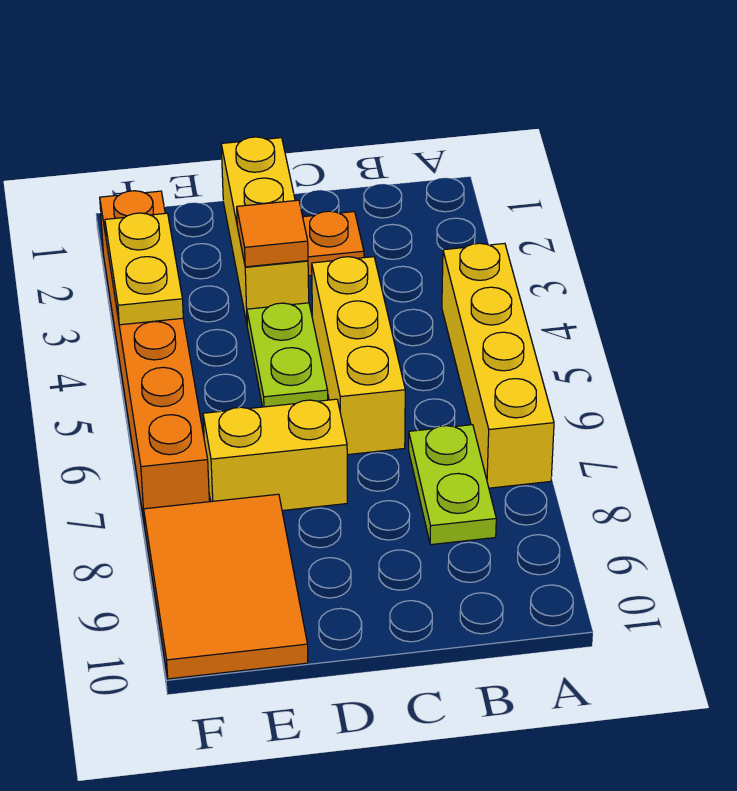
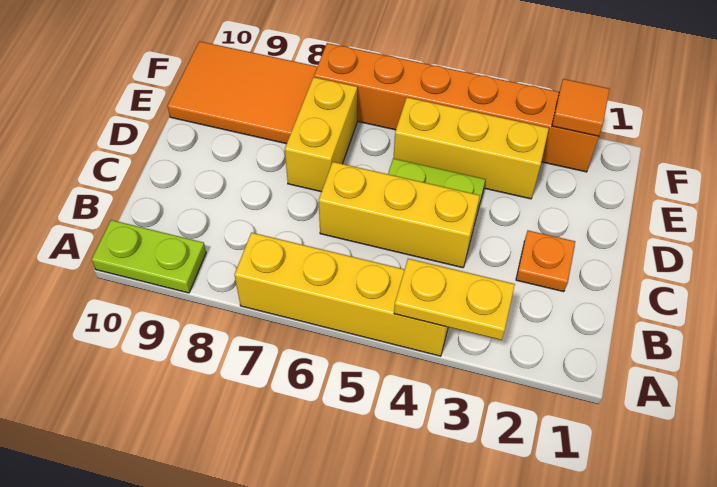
lime plate B7:B8 level 1 -> lime plate A9:A10 level 1
yellow brick D1:D3 level 1 -> yellow brick E3:E5 level 1
orange tile D3 level 2 -> orange tile F2 level 2
yellow plate F3:F4 level 2 -> yellow plate A3:A4 level 2

